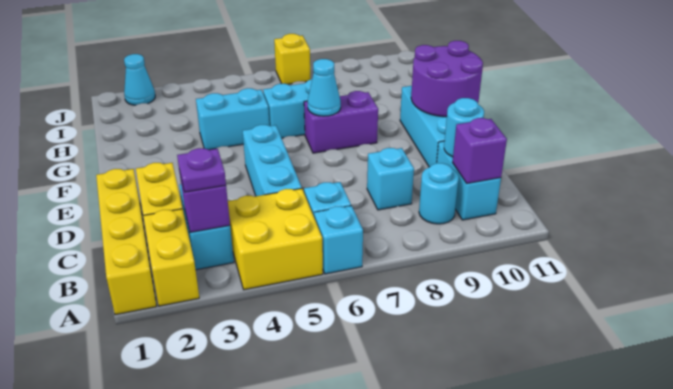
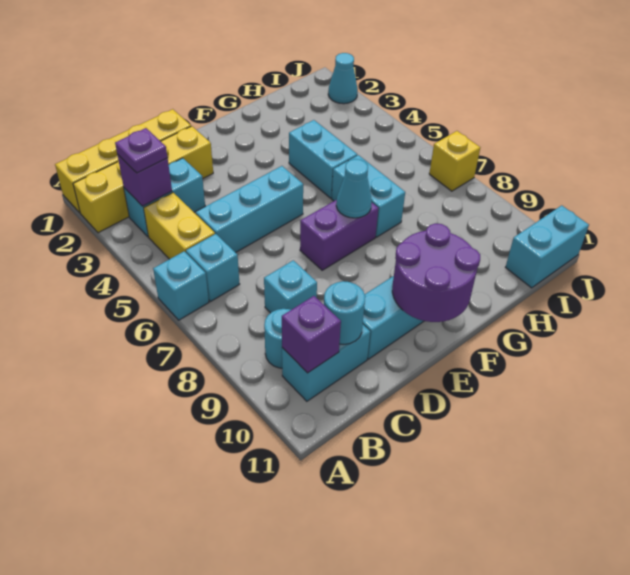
yellow brick A4:B5 level 1 -> yellow brick B4:B5 level 1
purple brick F7:F8 level 1 -> purple brick E7:F7 level 1
none -> cyan brick I11:J11 level 1

